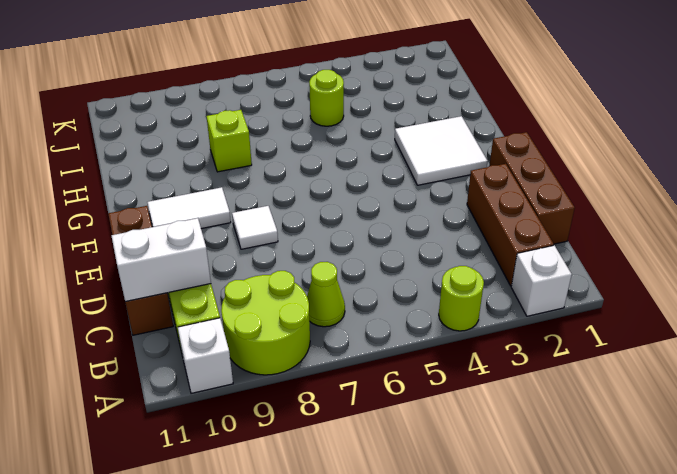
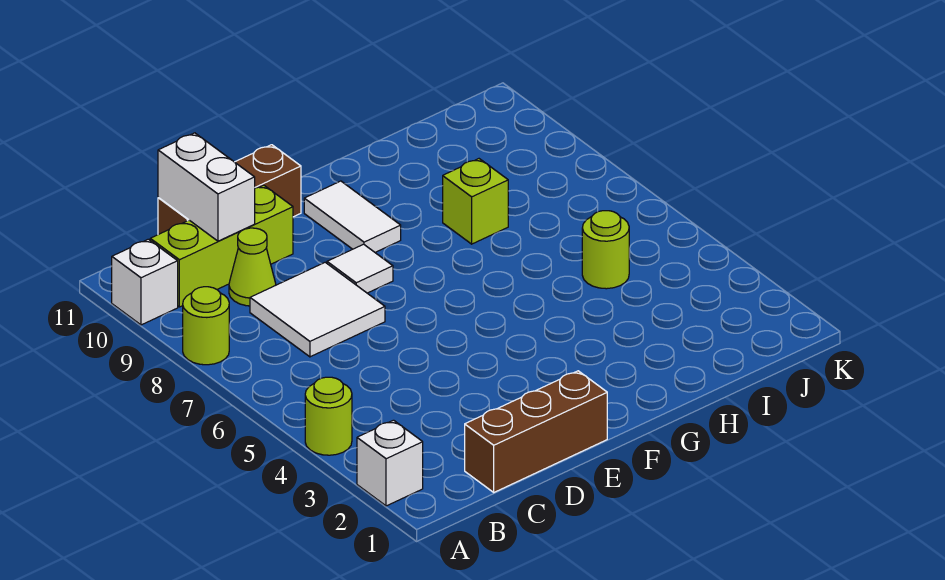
lime round brick A8:B9 level 1 -> lime round brick A8 level 1
brown brick B2:D2 level 1 -> none
lime cone B7 level 1 -> lime cone C9 level 1
white tile F2:G3 level 1 -> white tile C7:D8 level 1

